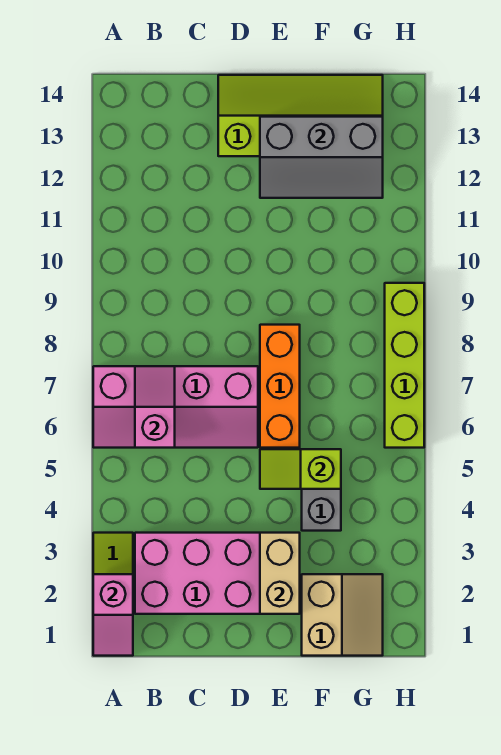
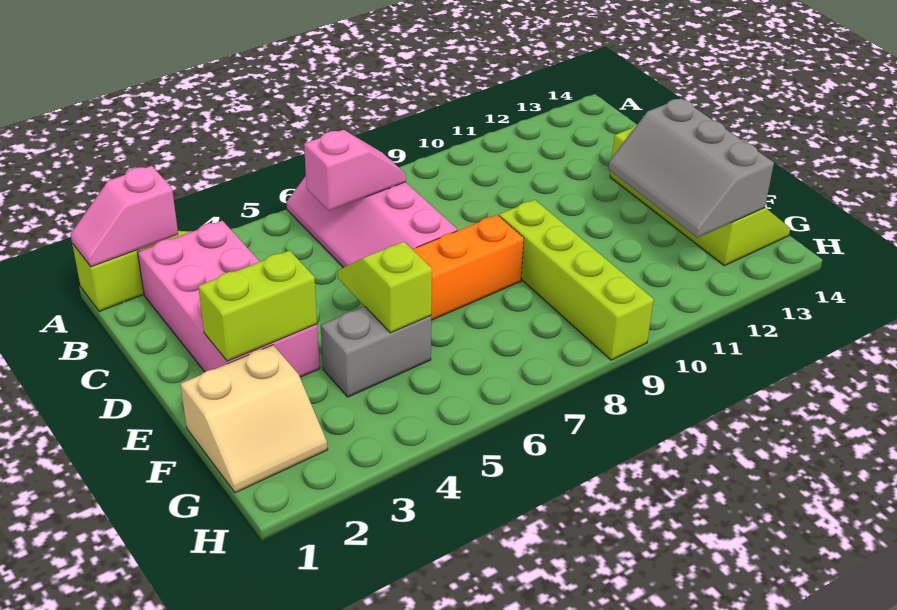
tan brick E2:E3 level 2 -> lime brick E2:E3 level 2
lime brick H6:H9 level 1 -> lime brick E9:H9 level 1

